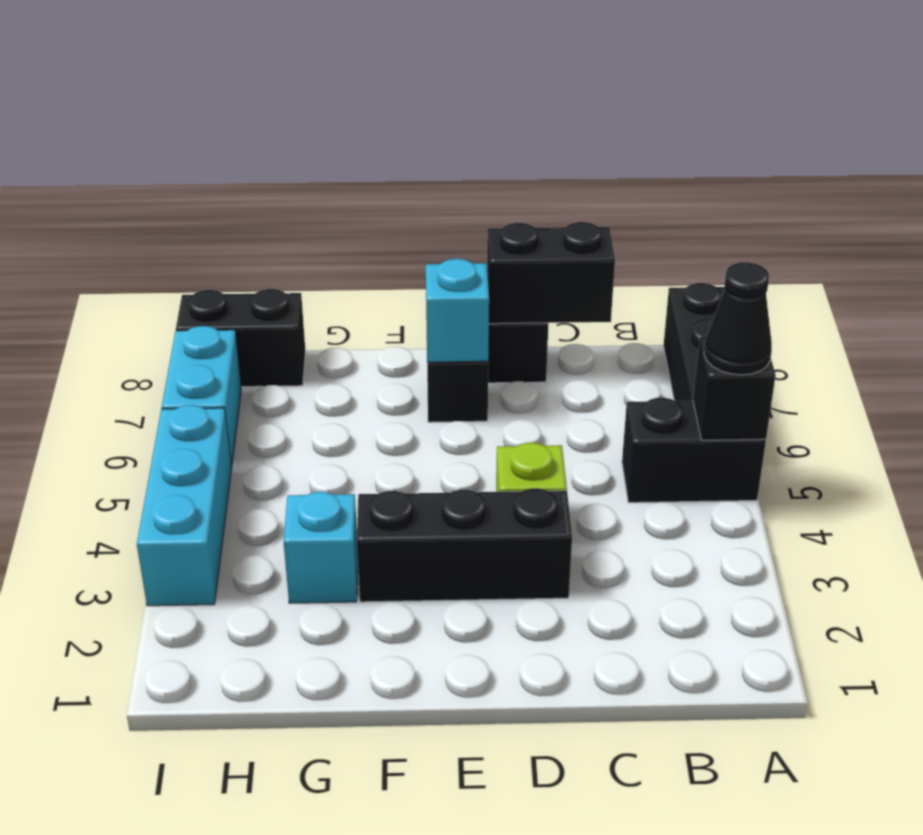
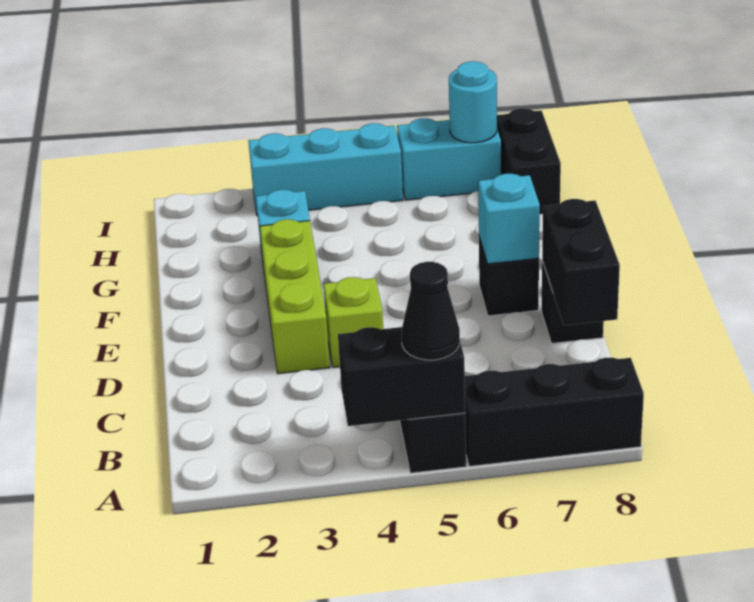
black brick A5 level 2 -> black brick A4:A5 level 2
black brick D3:F3 level 1 -> lime brick D3:F3 level 1
none -> cyan round brick I7 level 2

